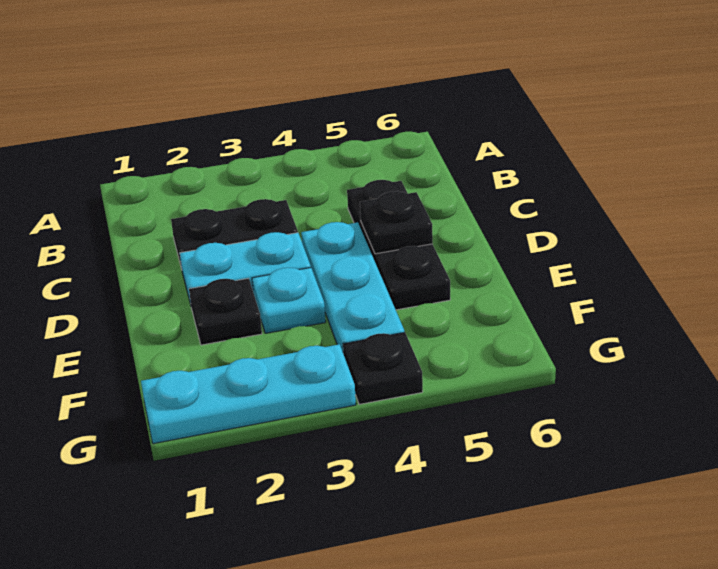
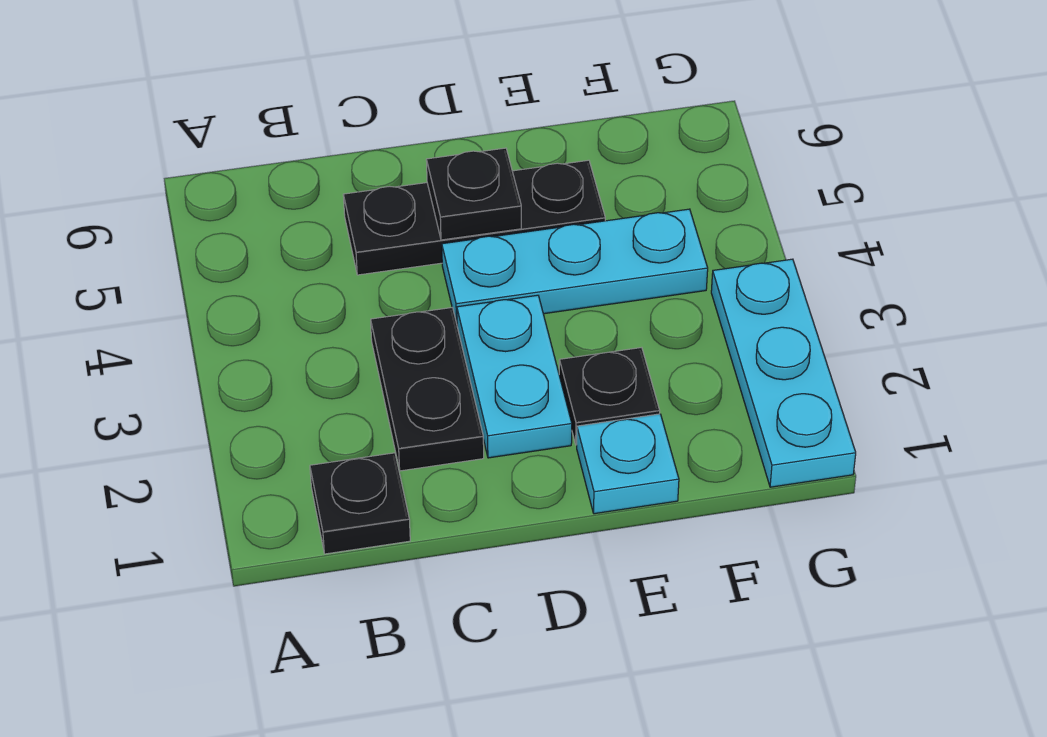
cyan plate E3 level 1 -> cyan plate E1 level 1
black plate G4 level 1 -> black plate B1 level 1

